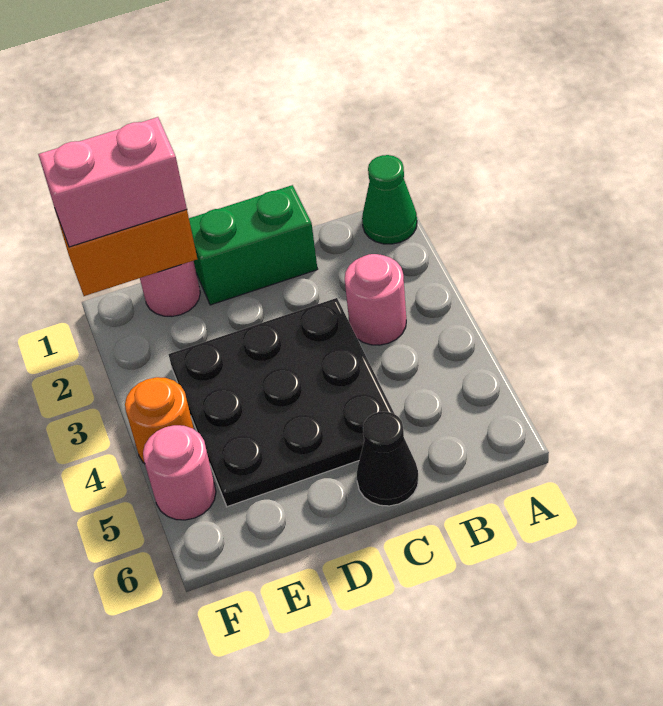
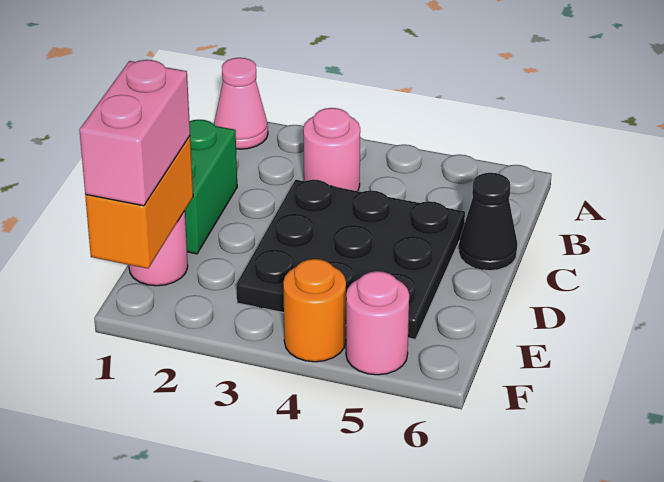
green cone A1 level 1 -> pink cone A1 level 1

